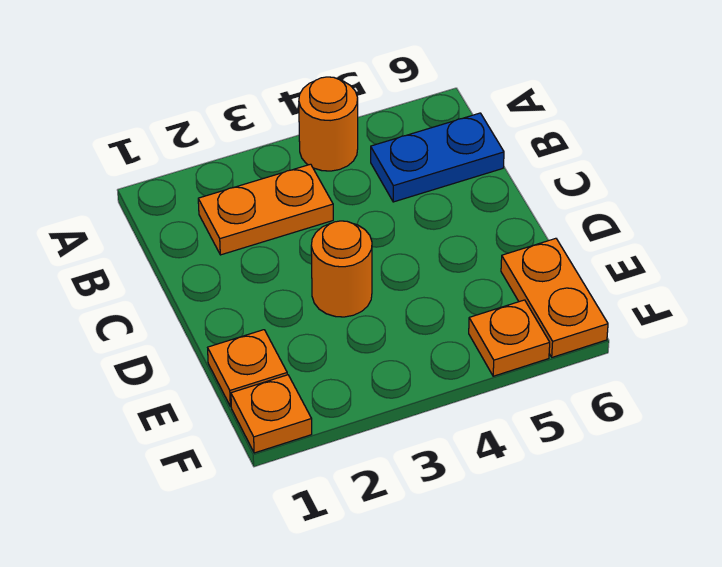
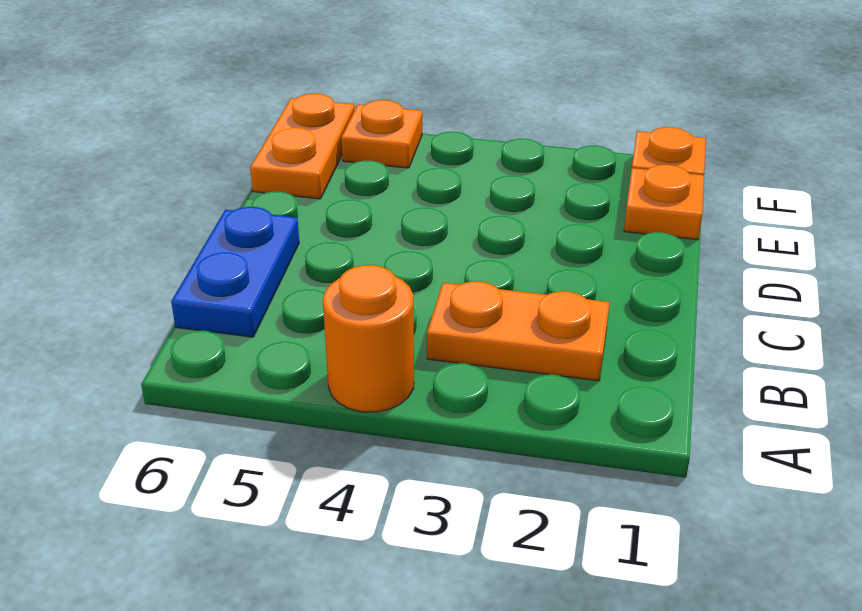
blue plate B5:B6 level 1 -> blue plate B6:C6 level 1
orange round brick D3 level 1 -> none

